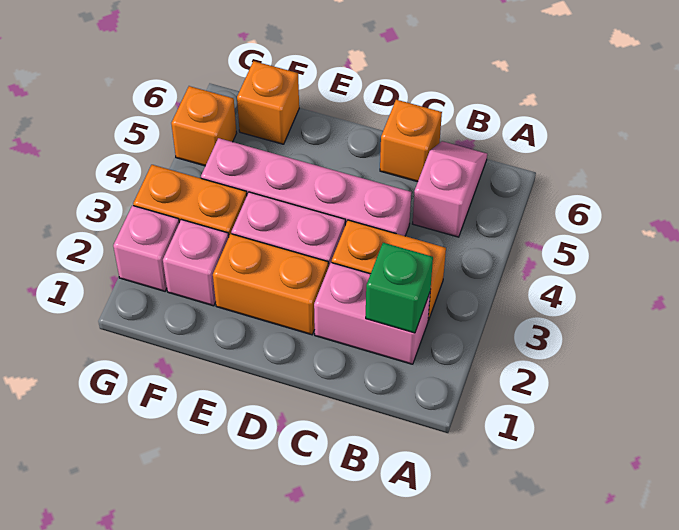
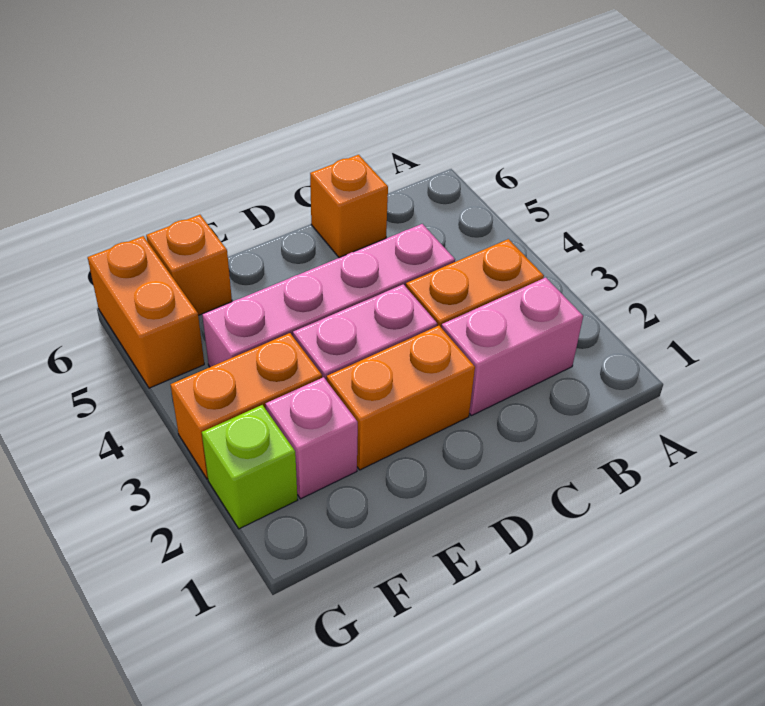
green brick B2 level 2 -> none
pink slope B5:B6 level 1 top 5 -> none
pink brick G2 level 1 -> lime brick G2 level 1
orange brick G5 level 1 -> orange brick G5:G6 level 1

